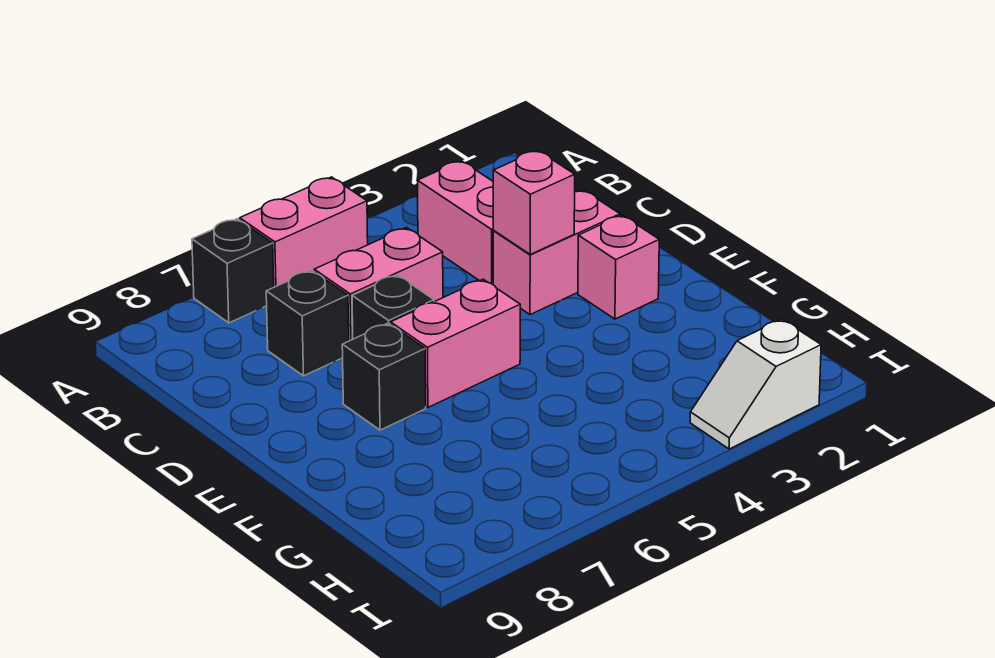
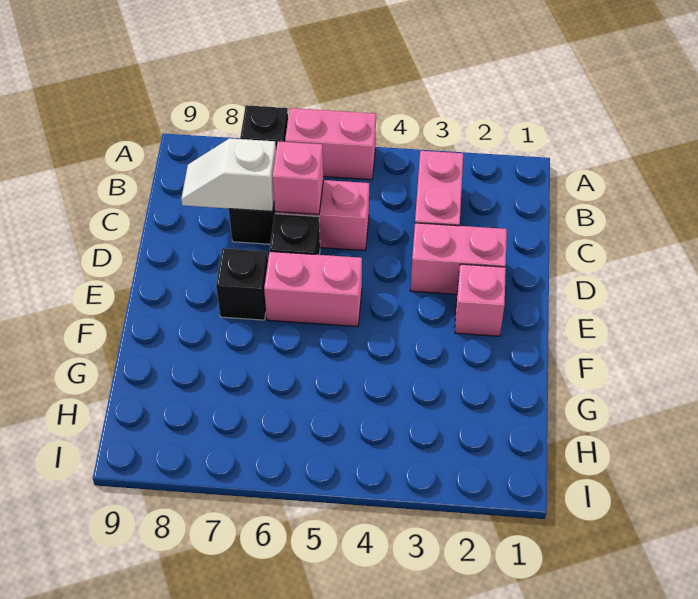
pink brick D3 level 2 -> pink brick C6 level 2
white slope I2:I3 level 1 top 2 -> white slope C7:C8 level 2 top 7

